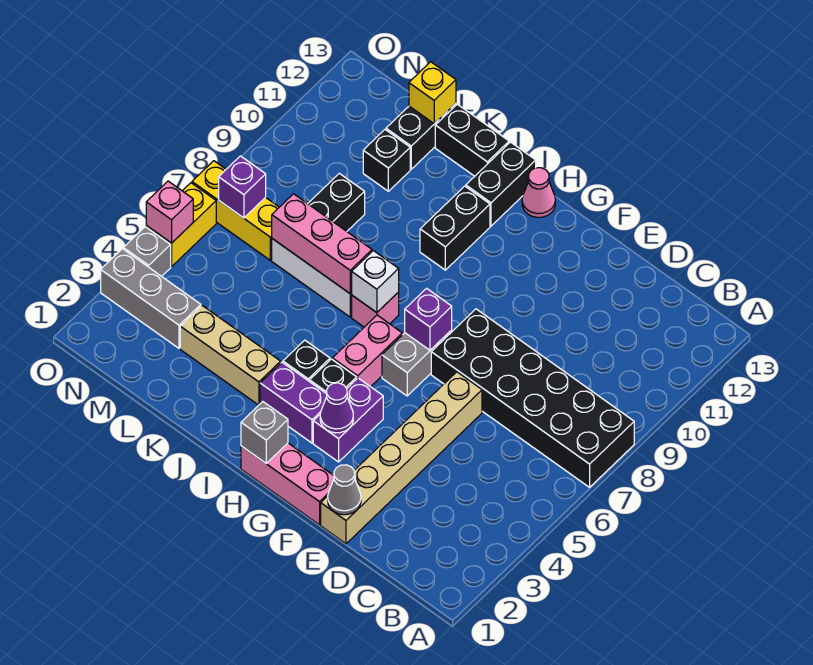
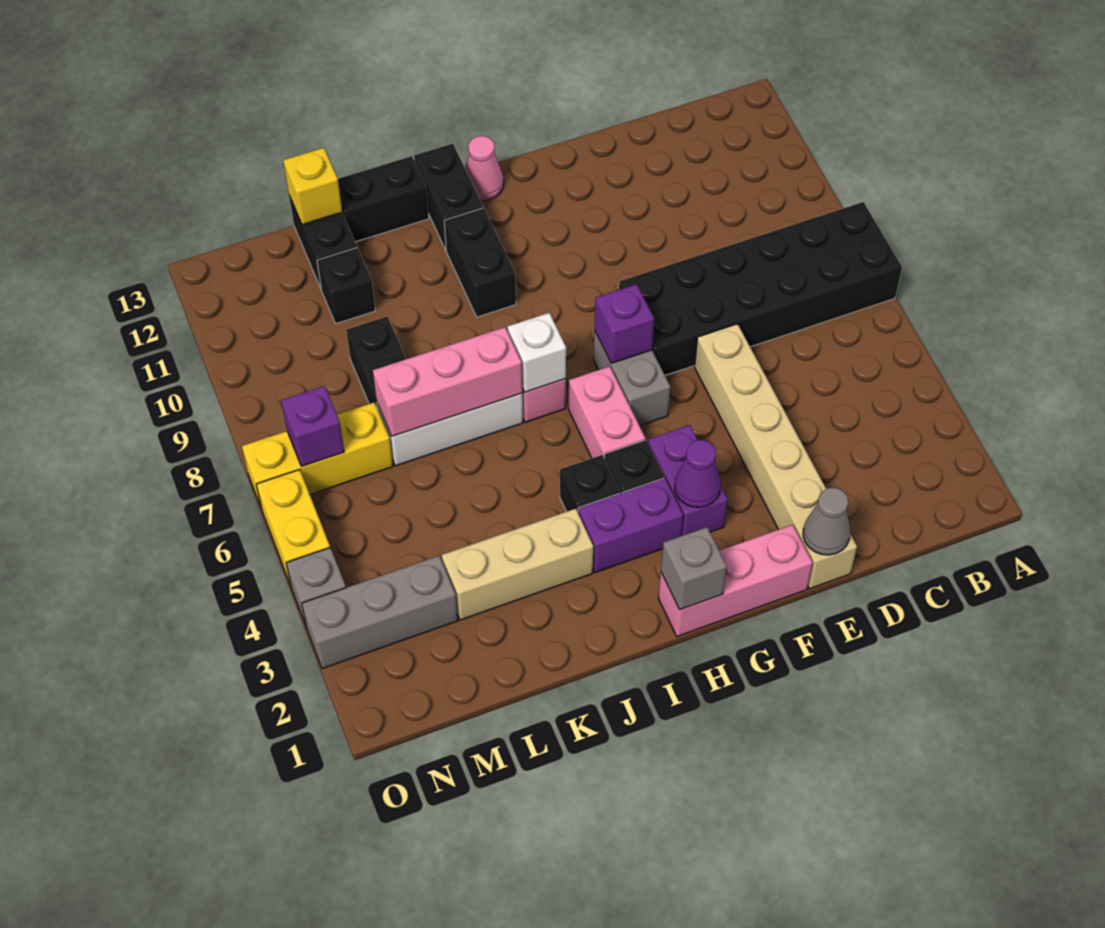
pink brick O5 level 2 -> none

